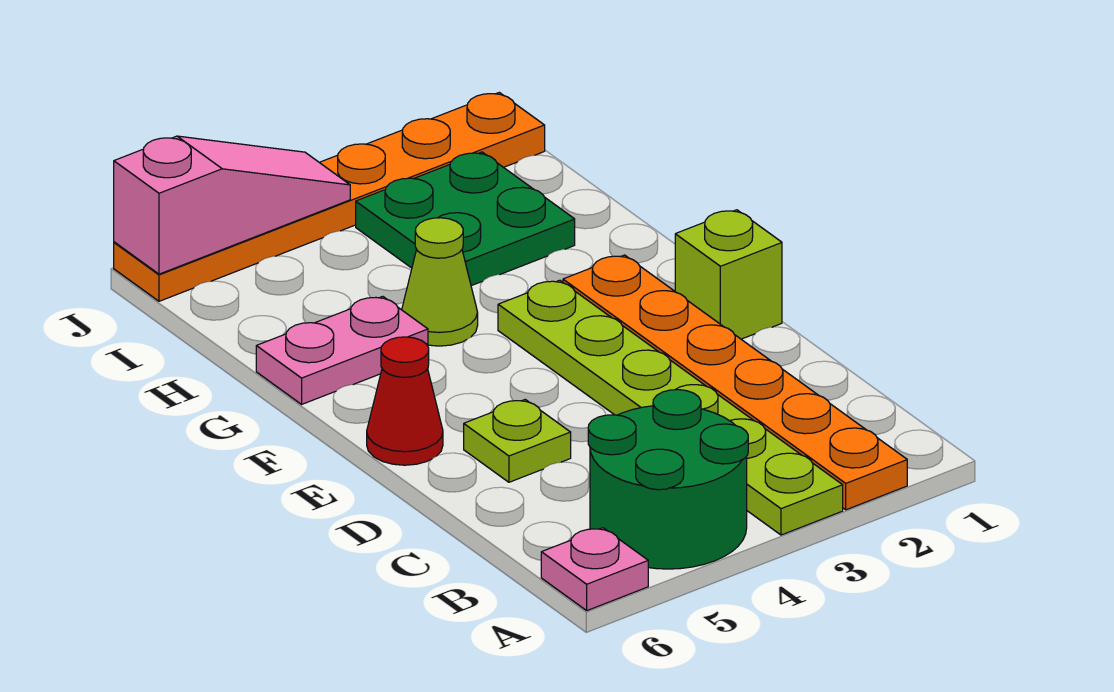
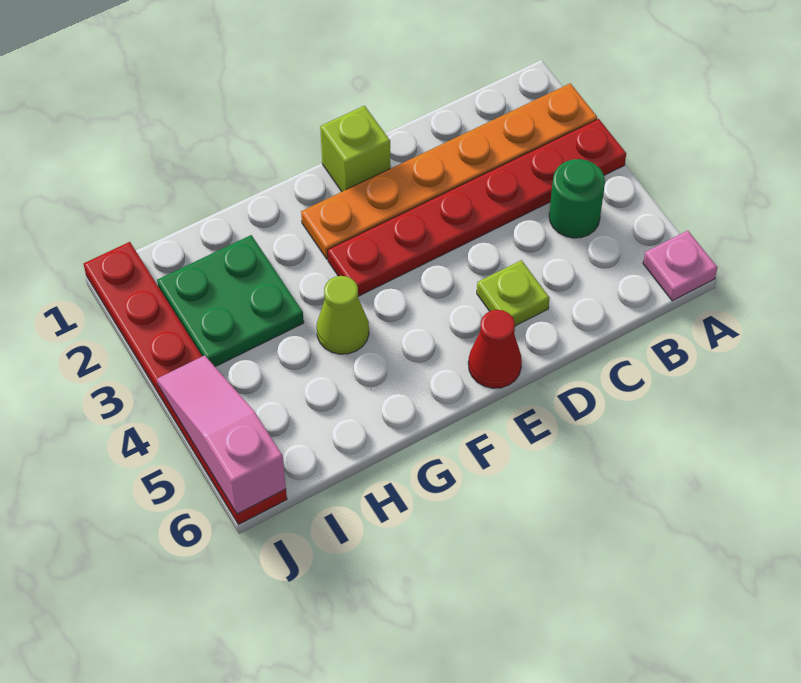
lime plate A3:F3 level 1 -> red plate A3:F3 level 1
green round brick A4:B5 level 1 -> green round brick B4 level 1
pink plate G5:G6 level 1 -> none
orange plate J1:J6 level 1 -> red plate J1:J6 level 1

